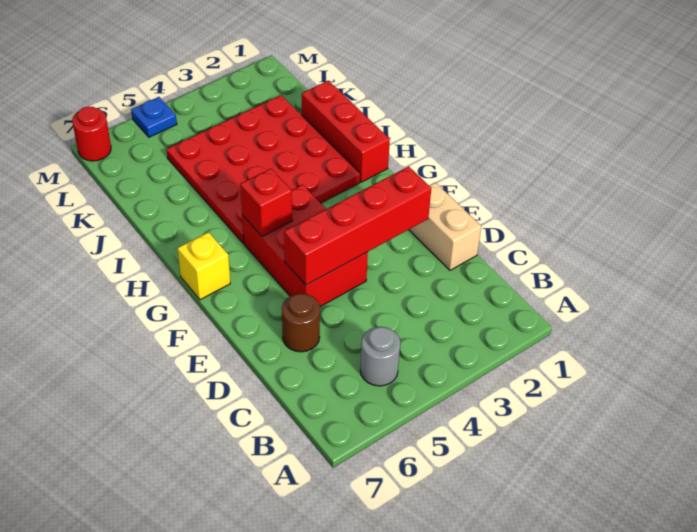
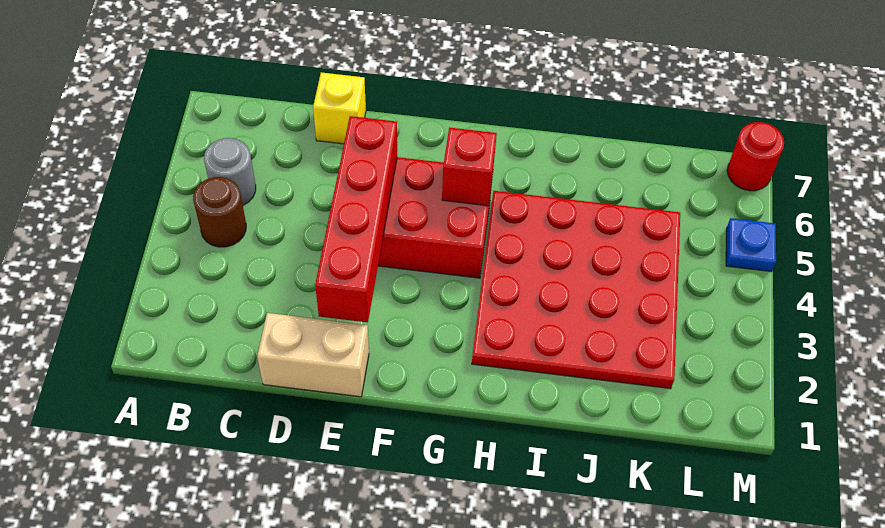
brown round brick D6 level 1 -> brown round brick B4 level 1
yellow brick G7 level 1 -> yellow brick D7 level 1
red brick H1:J1 level 1 -> none

